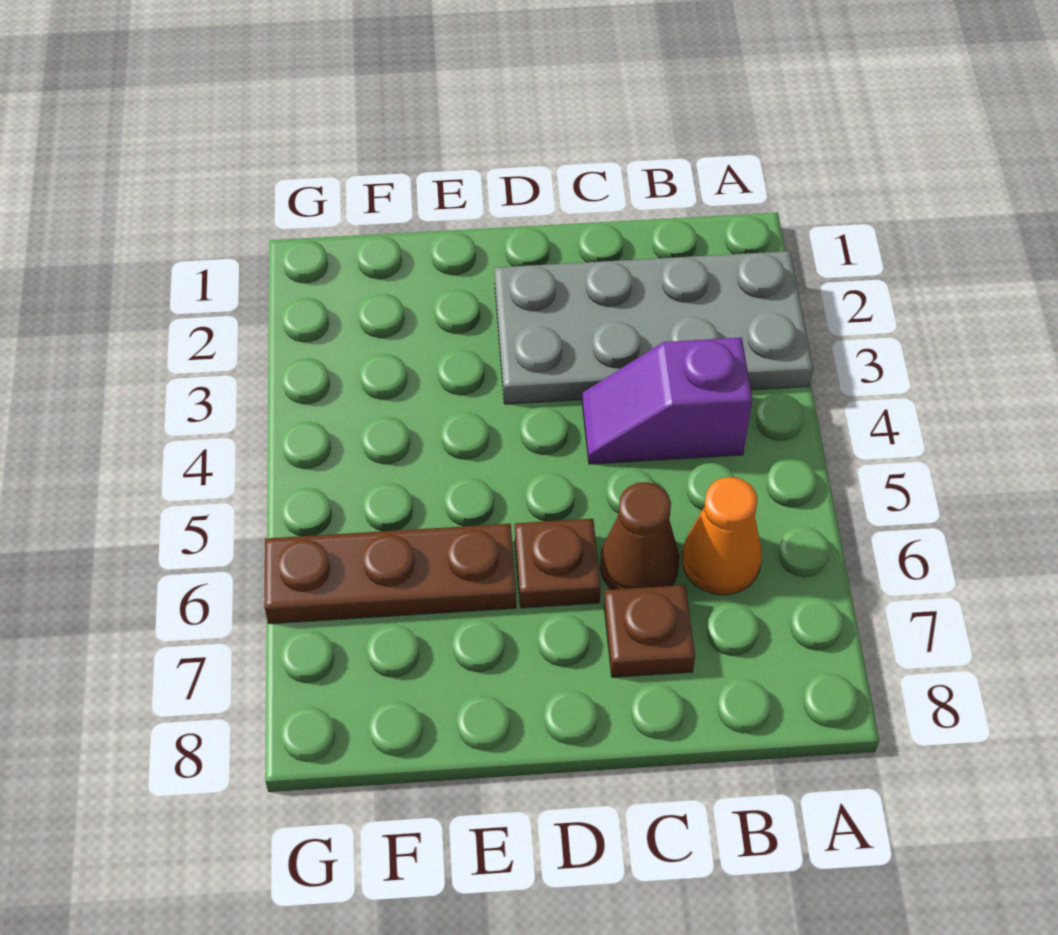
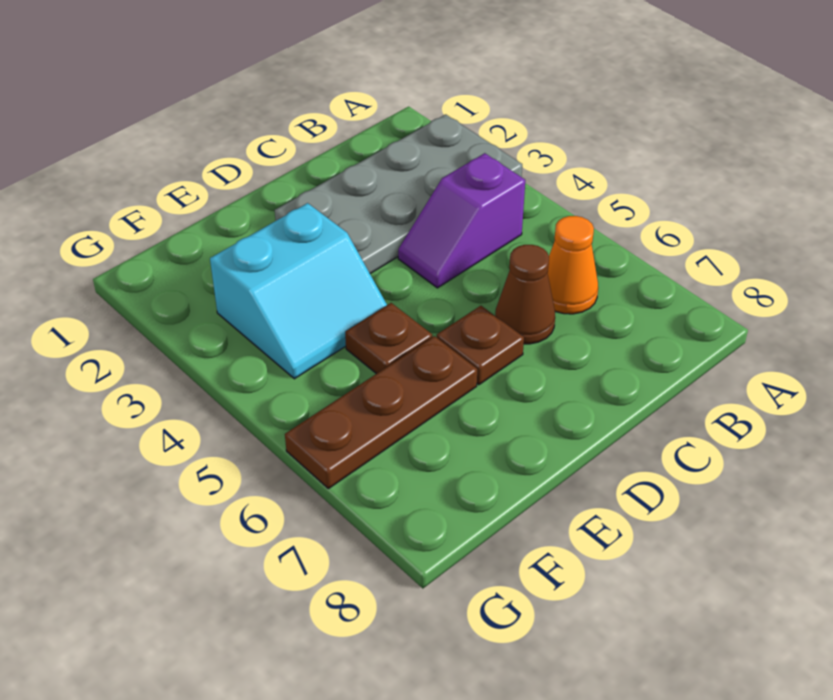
brown plate C7 level 1 -> brown plate E5 level 1
none -> cyan slope E3:F4 level 1 top 3

